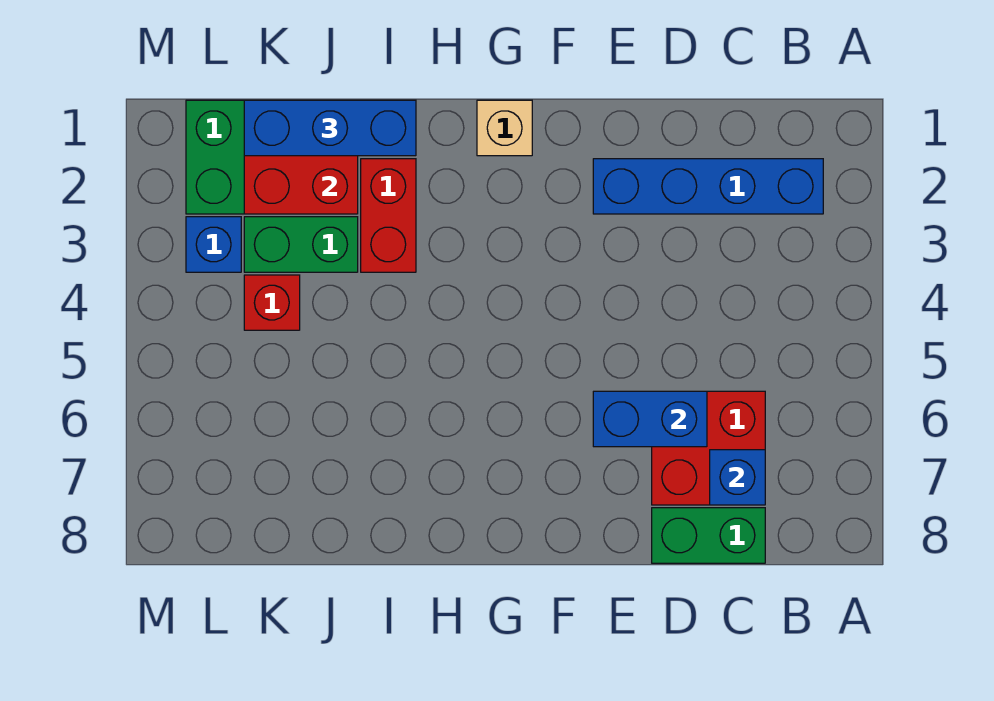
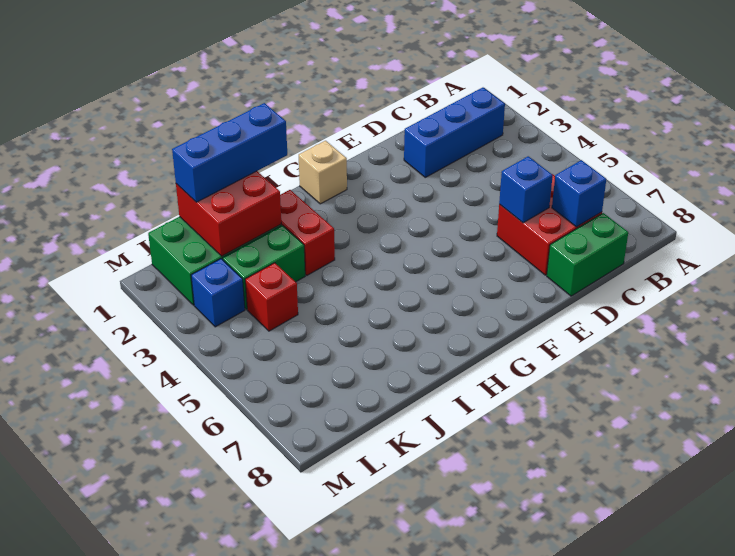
blue brick B2:E2 level 1 -> blue brick B2:D2 level 1
blue brick D6:E6 level 2 -> blue brick D6 level 2

